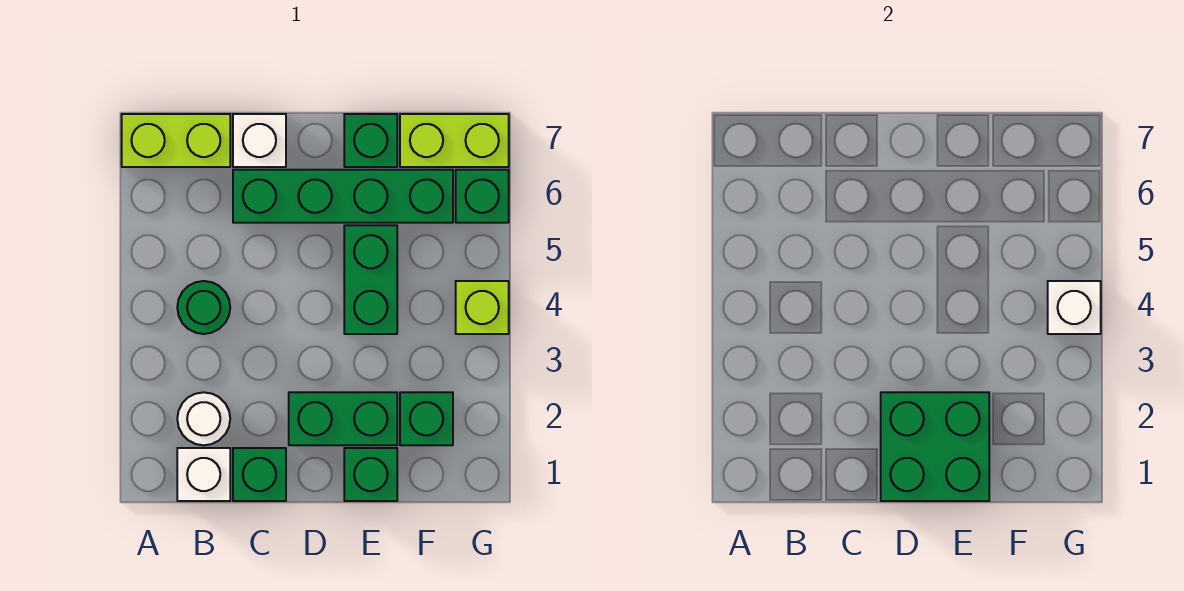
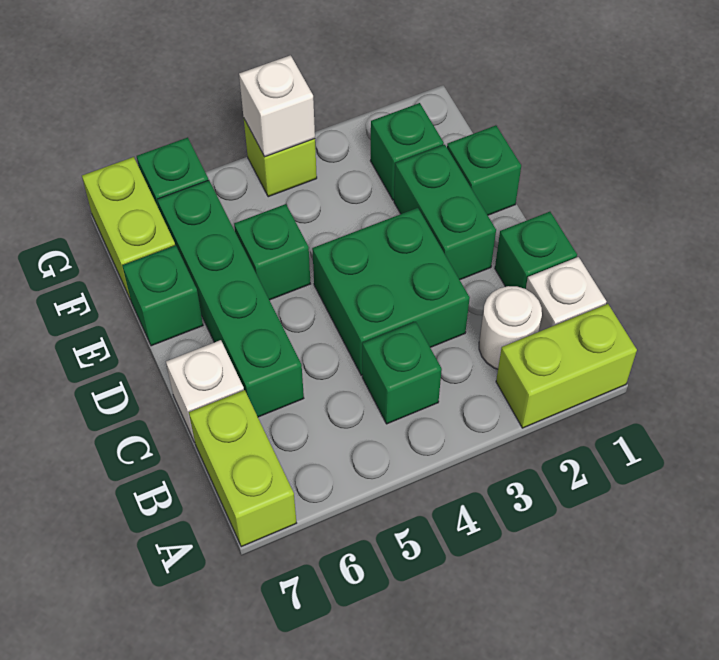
none -> lime brick A1:A2 level 1
green round brick B4 level 1 -> green brick B4 level 1
green brick D1:E2 level 2 -> green brick C3:D4 level 1
green brick E4:E5 level 1 -> green brick E5 level 1

